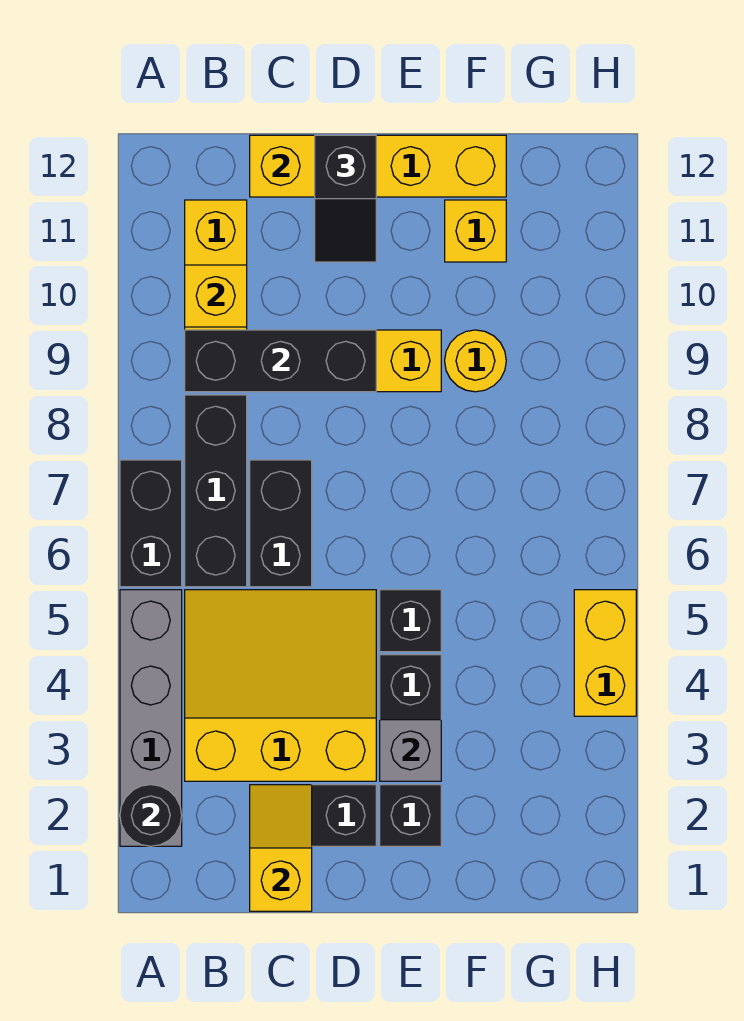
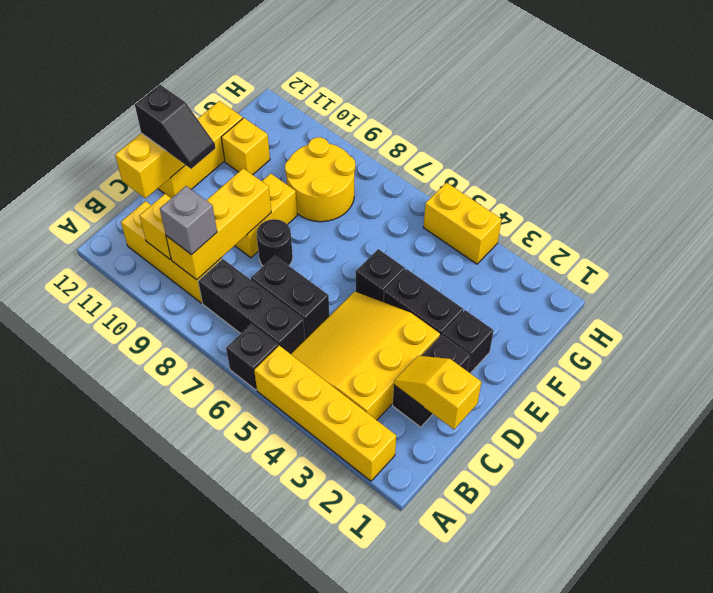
grey brick A2:A5 level 1 -> yellow brick A2:A5 level 1
black round brick A2 level 2 -> black round brick D8 level 1
black brick A6:A7 level 1 -> black brick A6 level 1
black brick B9:D9 level 2 -> yellow brick B9:D9 level 2
grey brick E3 level 2 -> grey brick B9 level 3
yellow round brick F9 level 1 -> yellow round brick F8:G9 level 1

